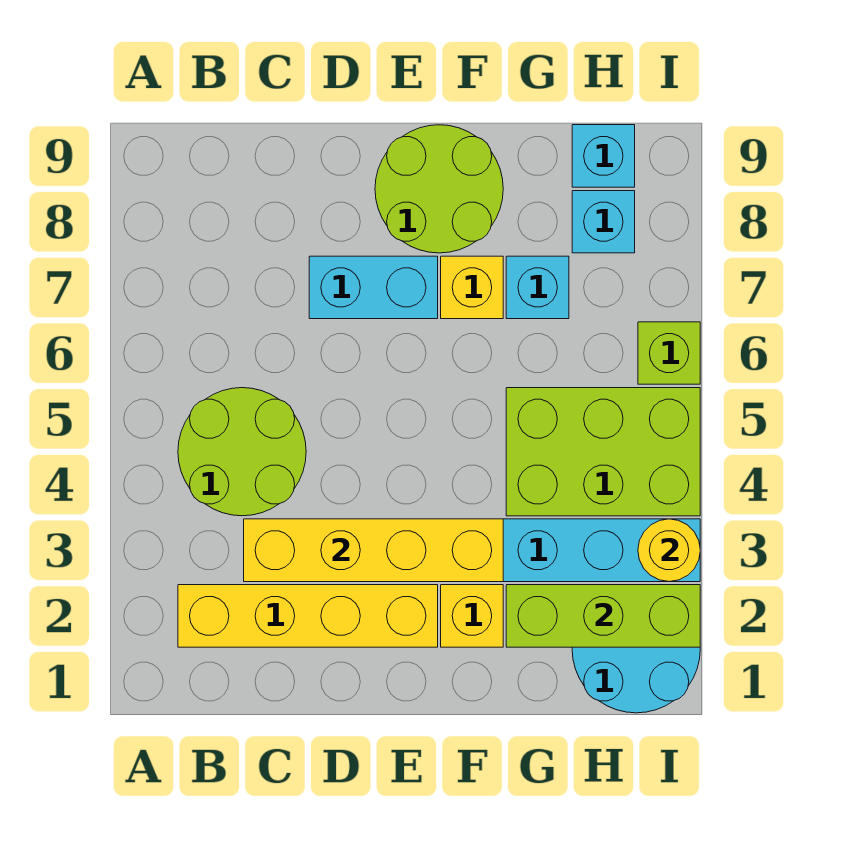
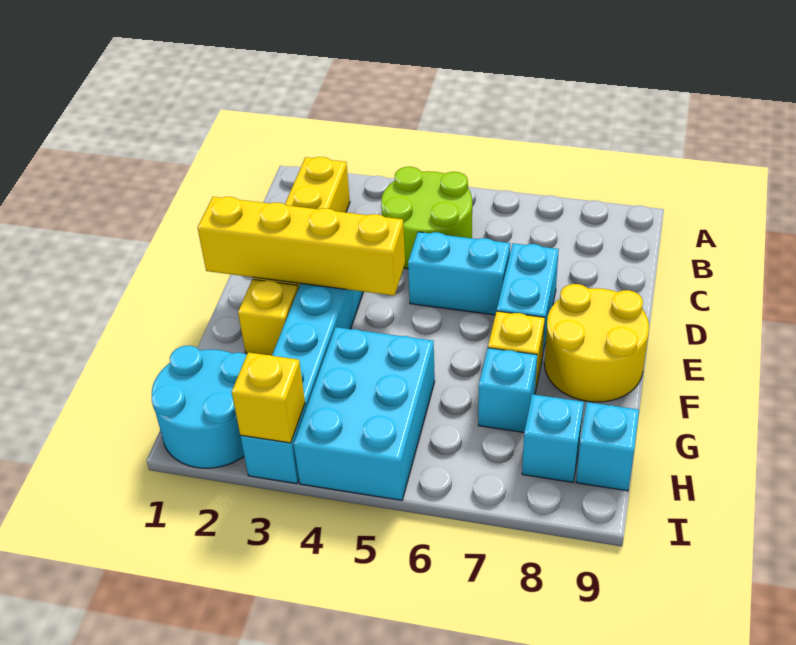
yellow brick C3:F3 level 2 -> yellow brick E1:E4 level 2
none -> cyan brick D5:D6 level 1
lime round brick E8:F9 level 1 -> yellow round brick E8:F9 level 1
lime brick G2:I2 level 2 -> none
lime brick G4:I5 level 1 -> cyan brick G4:I5 level 1
yellow round brick I3 level 2 -> yellow brick I3 level 2
lime brick I6 level 1 -> none

